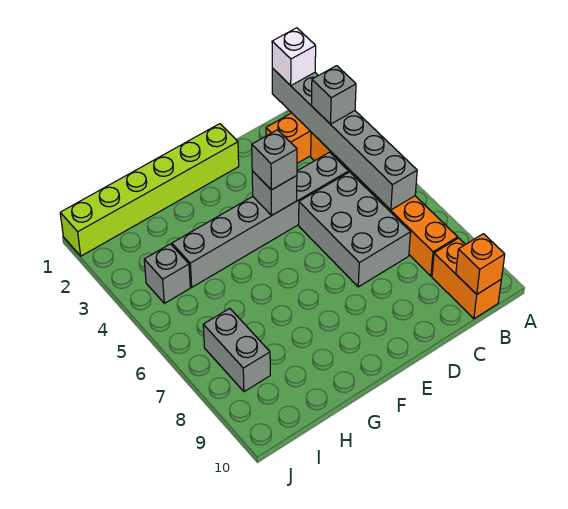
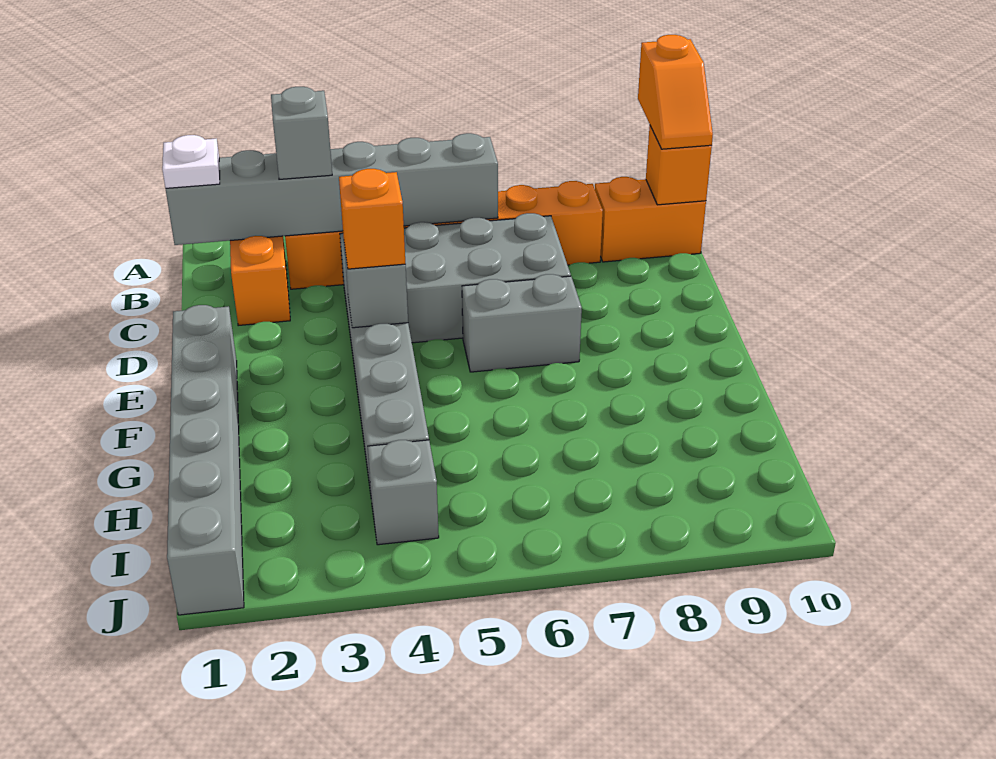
none -> orange slope A10:B10 level 3 top A
white brick B1 level 3 -> white plate B1 level 3
lime brick E1:J1 level 1 -> grey brick E1:J1 level 1
grey brick E4 level 3 -> orange brick E4 level 3
grey brick I7:I8 level 1 -> grey brick E6:E7 level 1

